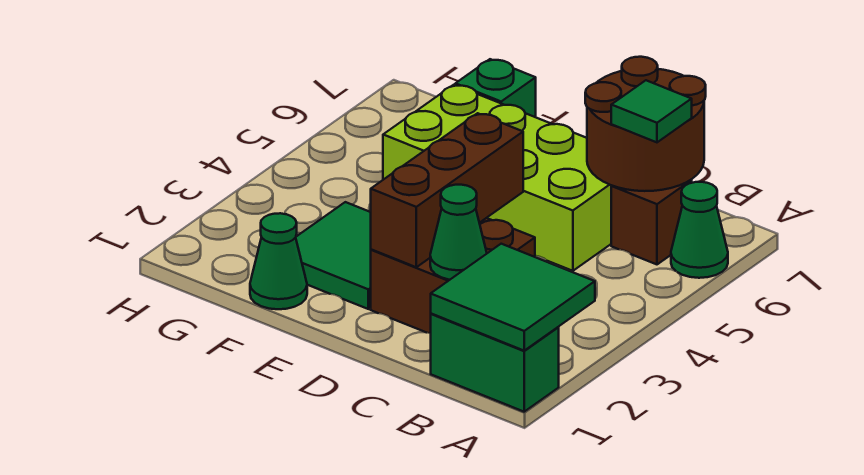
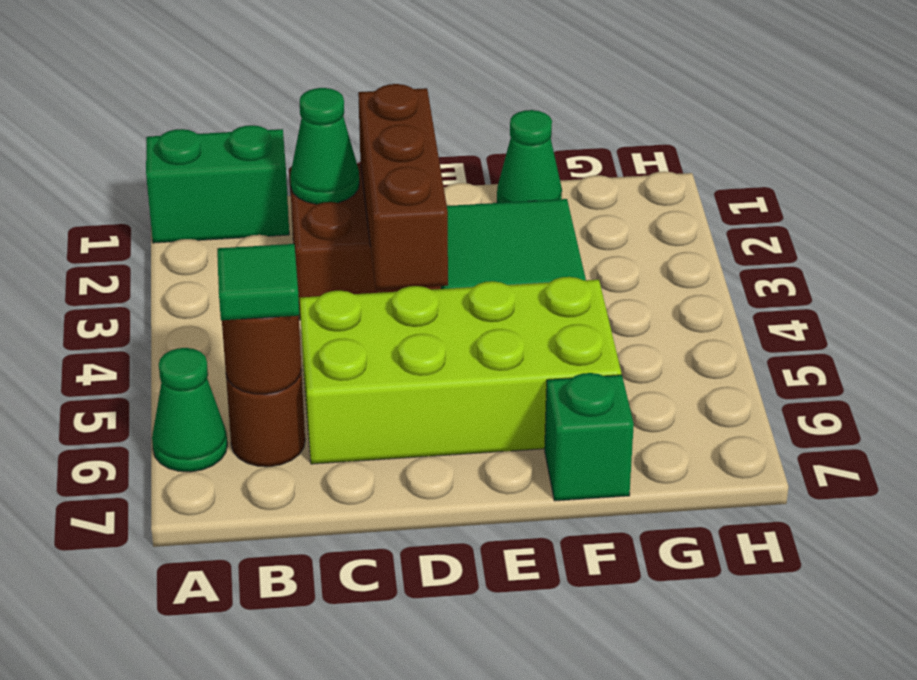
green tile A1:B2 level 2 -> none
brown brick B6 level 1 -> brown round brick B6 level 1
brown round brick B6:C7 level 2 -> brown round brick B6 level 2

